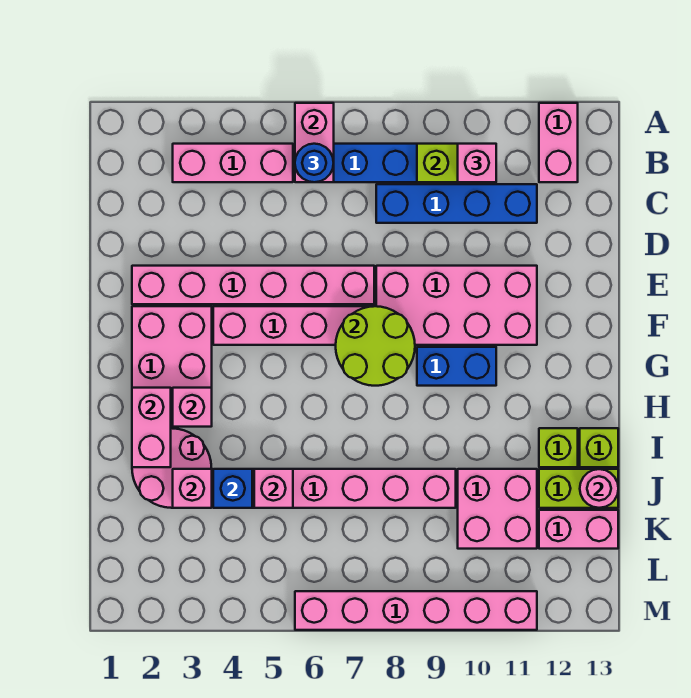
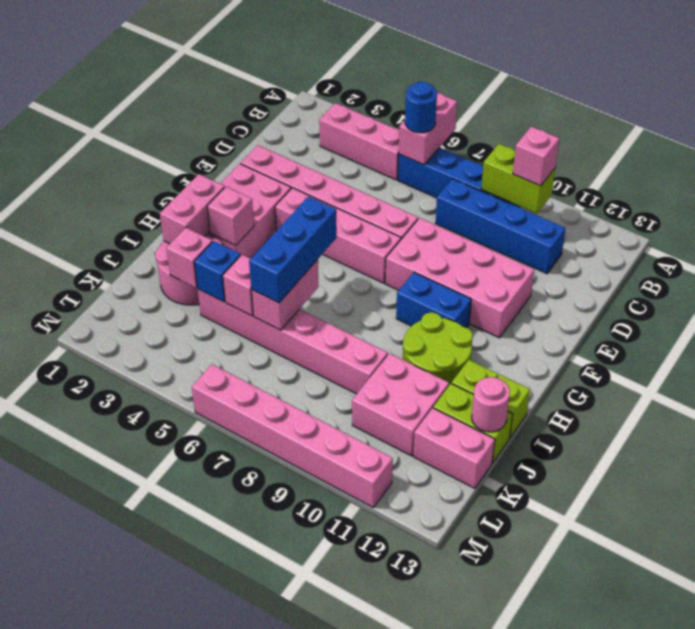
pink brick A12:B12 level 1 -> pink brick I6:J6 level 2
lime round brick F7:G8 level 2 -> lime round brick H10:I11 level 1
none -> blue brick H6:J6 level 3

